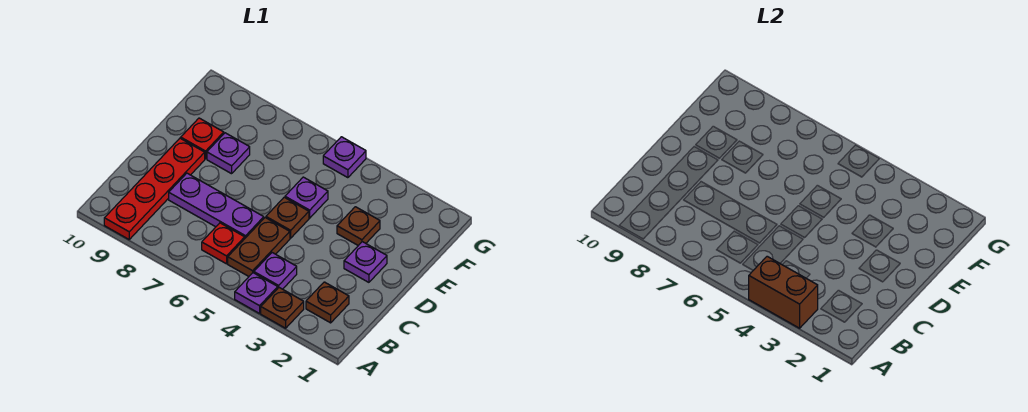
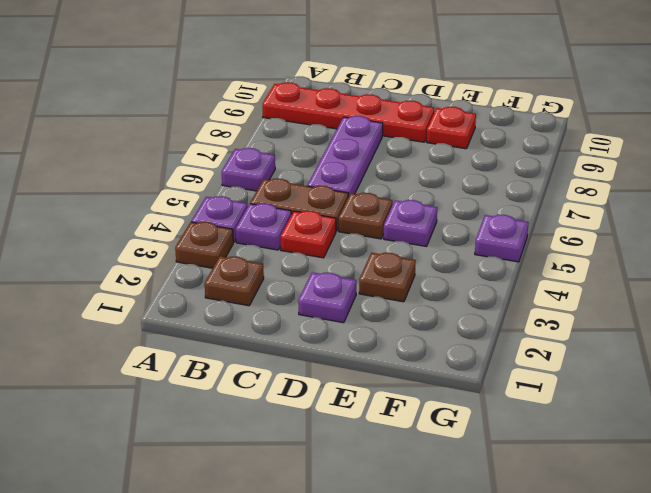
brown brick A3:A4 level 2 -> none
red plate B6 level 1 -> red plate C4 level 1
purple plate E8 level 1 -> purple plate A6 level 1

